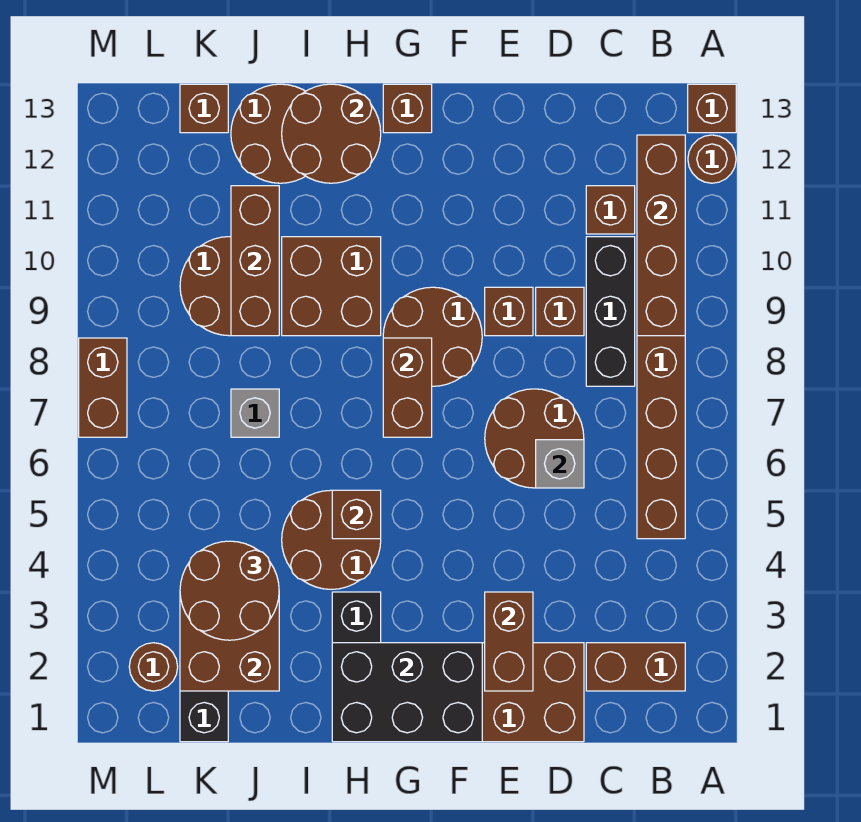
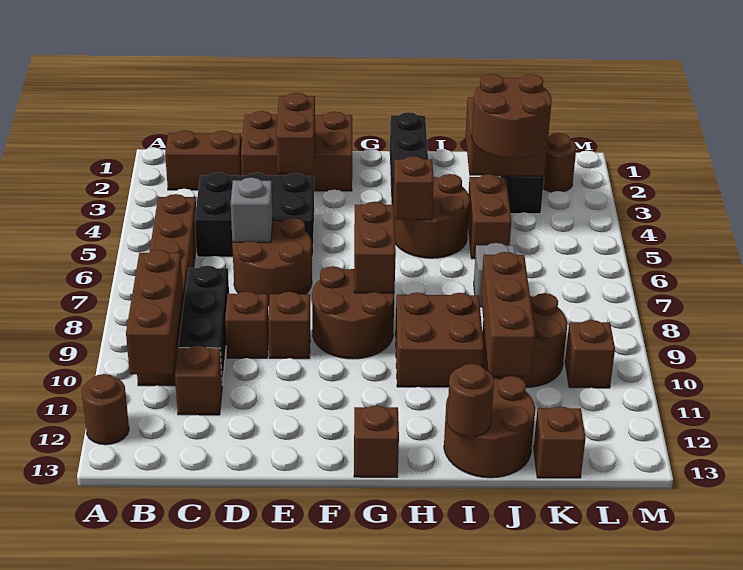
brown brick A13 level 1 -> brown brick L10 level 1
brown brick B9:B12 level 2 -> brown brick B9:B11 level 2
black brick F1:H2 level 2 -> black brick C4:E5 level 1
brown round brick H12:I13 level 2 -> brown round brick I13 level 2
brown brick M7:M8 level 1 -> brown brick J4:J5 level 1

